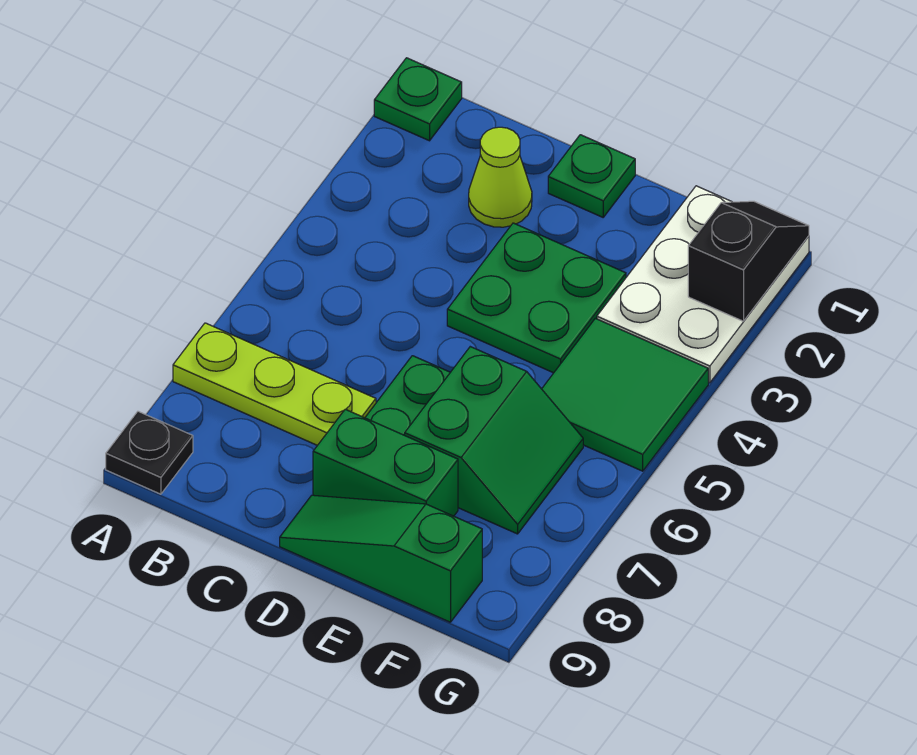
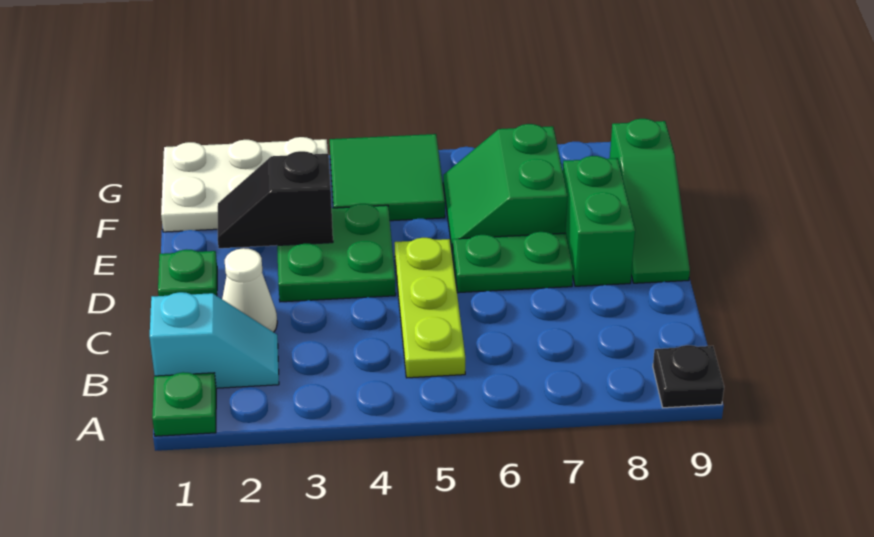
lime plate A7:C7 level 1 -> lime plate B5:D5 level 1
none -> cyan slope B1:B2 level 1 top 1
lime cone C2 level 1 -> white cone C2 level 1
green slope E6:F7 level 1 top E -> green slope E6:F7 level 1 top 7
black slope G1:G2 level 2 top 2 -> black slope E2:E3 level 2 top 3

